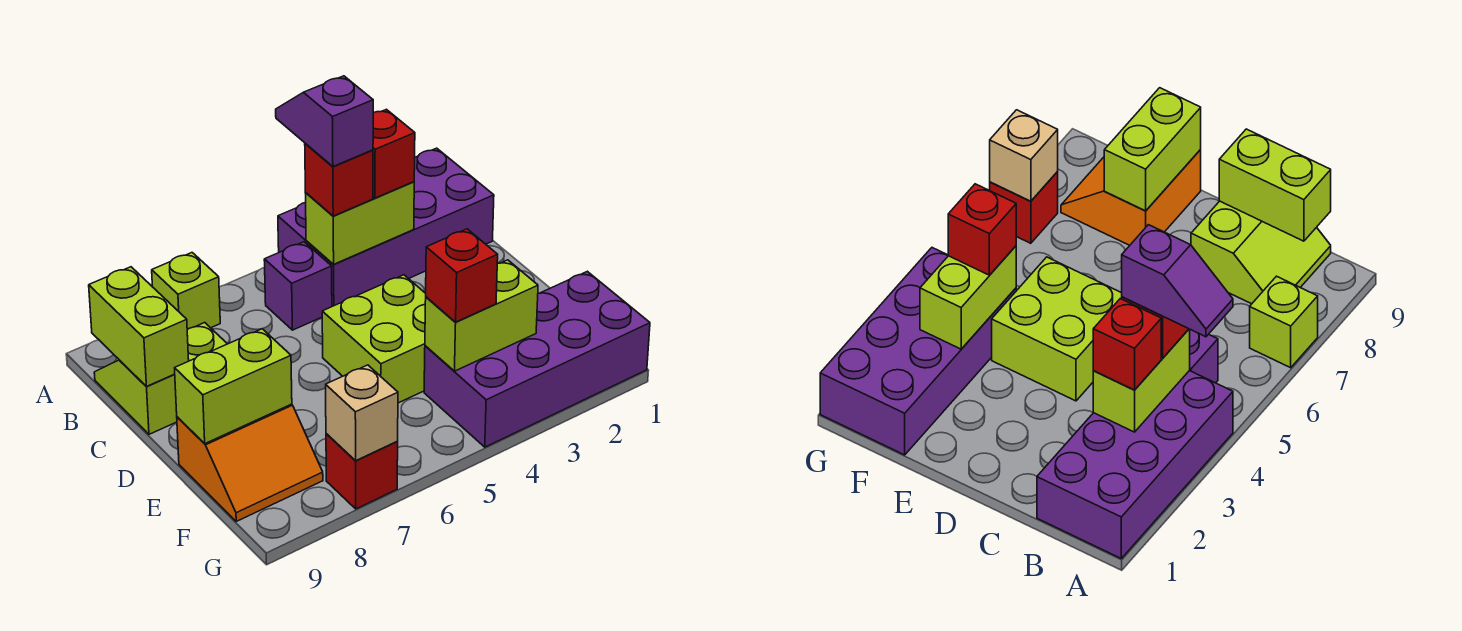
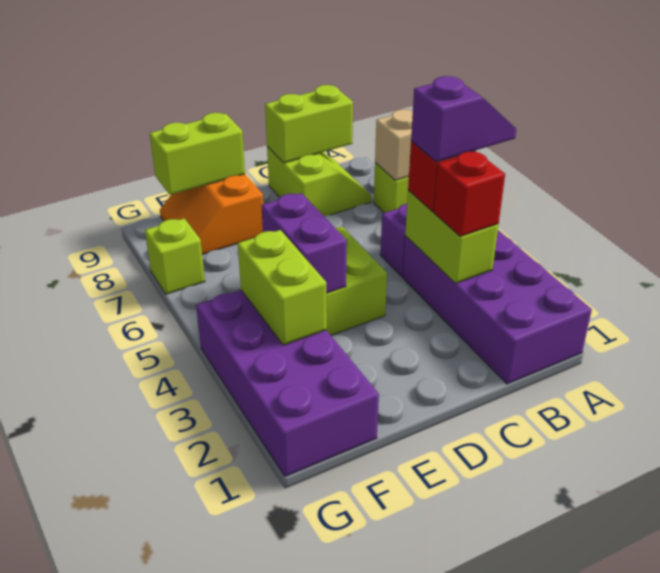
none -> purple brick E4:E5 level 2
lime brick E8:E9 level 2 -> lime brick E9:F9 level 2
red brick F4 level 3 -> none
red brick G7 level 1 -> lime brick G7 level 1
tan brick G7 level 2 -> tan brick A7 level 2

